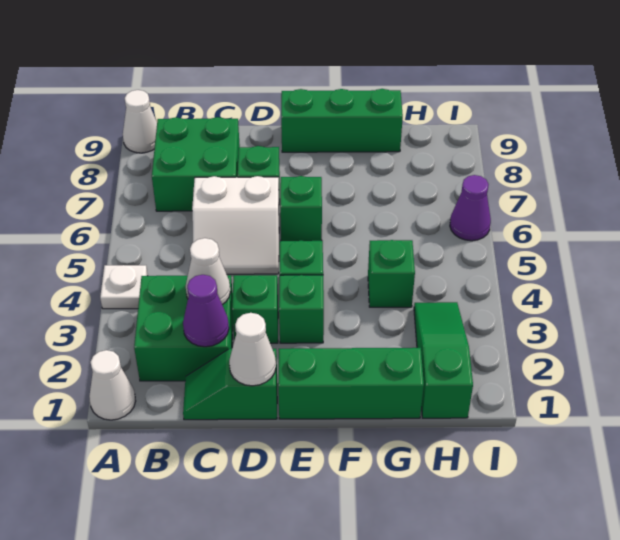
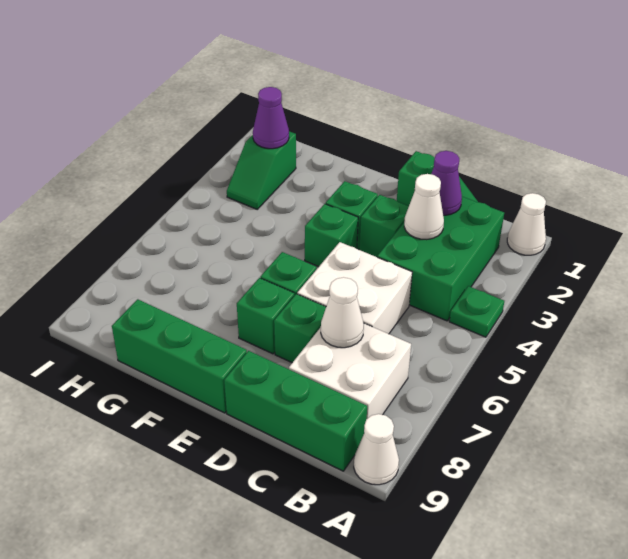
white plate A4 level 1 -> green plate A4 level 1
green brick B2:C3 level 1 -> green brick B2:C4 level 1
green brick B7:C8 level 1 -> white brick B7:C8 level 1
white slope C5:D6 level 1 top 6 -> white brick C5:D6 level 1
white cone D1 level 2 -> white cone C7 level 2
green brick E1:G1 level 1 -> green brick B9:D9 level 1
green brick G4 level 1 -> green brick E7 level 1
green slope H1:H3 level 1 top 1 -> green slope H2:H3 level 1 top 2
purple cone I6 level 1 -> purple cone H2 level 2

